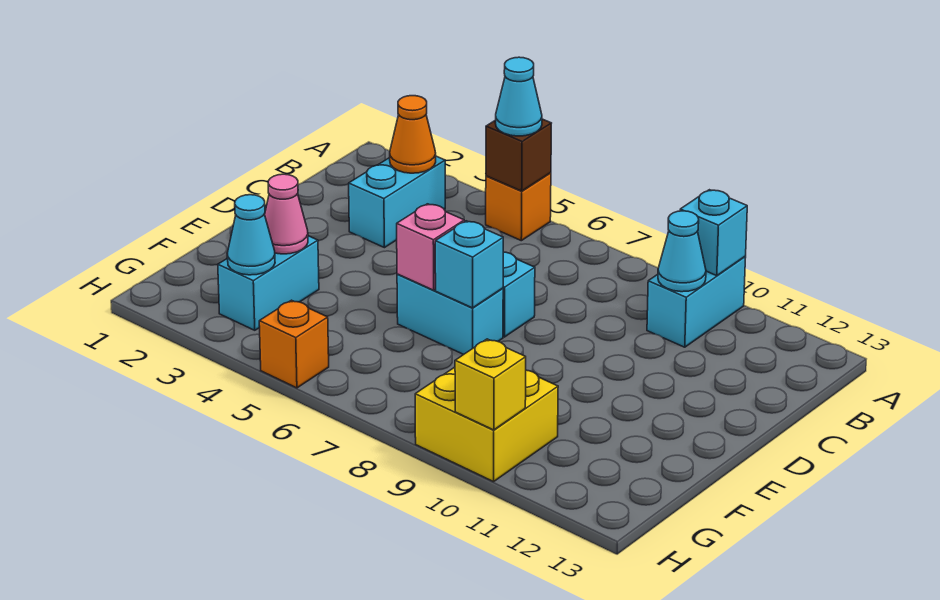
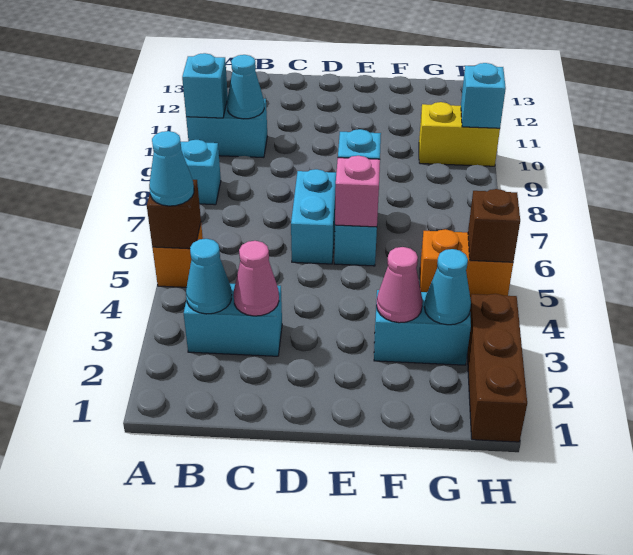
none -> cyan brick A8 level 1
orange cone B3 level 2 -> cyan cone B3 level 2
none -> pink cone C3 level 2
yellow brick G9:H10 level 1 -> yellow brick G10:H10 level 1
none -> brown brick H1:H3 level 1
orange brick H5 level 1 -> orange brick G5:H5 level 1
none -> brown brick H5 level 2
yellow brick H10 level 2 -> cyan brick H10 level 2

